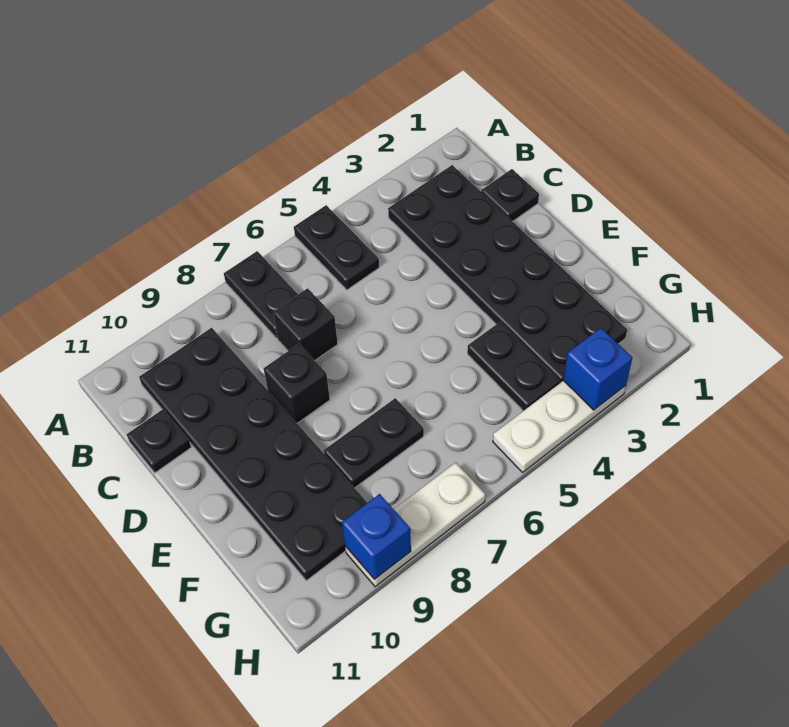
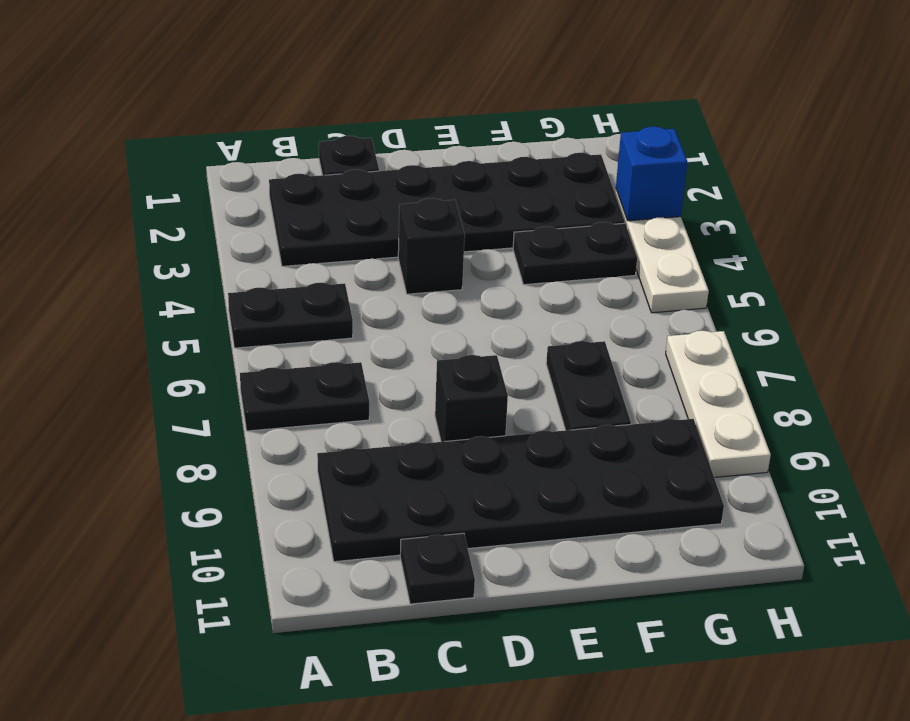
black brick C7 level 1 -> black brick D4 level 1
blue brick H9 level 2 -> none

